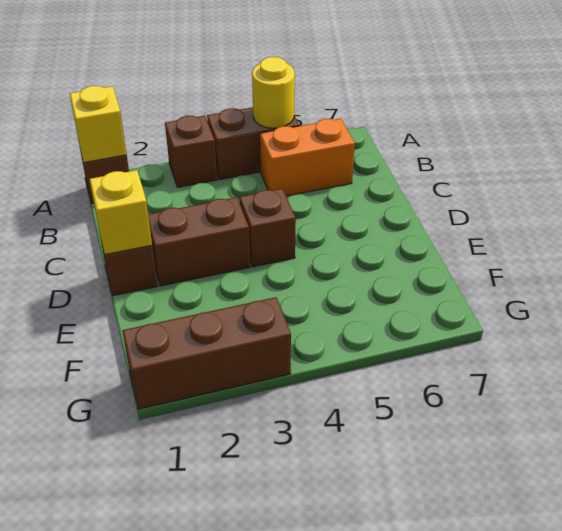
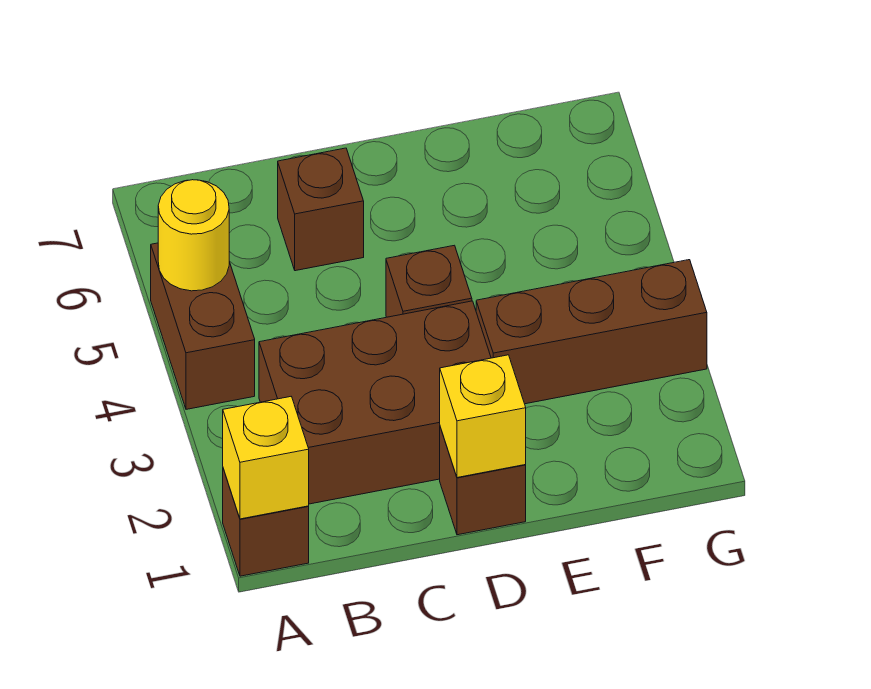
brown brick A3 level 1 -> brown brick C6 level 1
orange brick B5:B6 level 1 -> none
brown brick D2:D3 level 1 -> brown brick B2:D3 level 1
brown brick G1:G3 level 1 -> brown brick E3:G3 level 1

